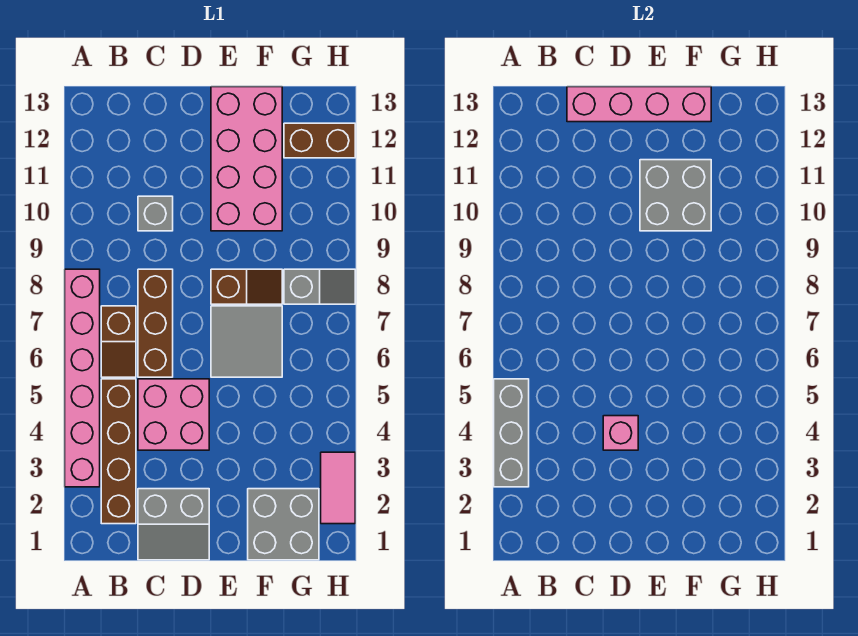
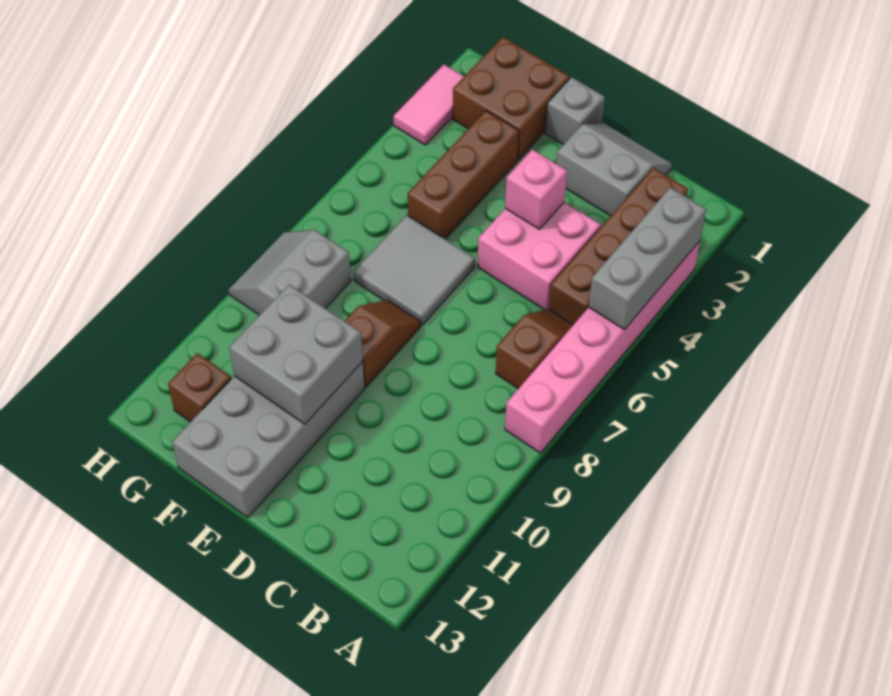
brown brick C6:C8 level 1 -> brown brick F3:F5 level 1
grey brick C10 level 1 -> grey brick E1 level 1
pink brick C13:F13 level 2 -> none
brown slope E8:F8 level 1 top E -> brown slope E8:E9 level 1 top 9
pink brick E10:F13 level 1 -> grey brick E10:F13 level 1
grey brick F1:G2 level 1 -> brown brick F1:G2 level 1
grey slope G8:H8 level 1 top G -> grey slope G8:H9 level 1 top G
brown brick G12:H12 level 1 -> brown brick G12 level 1

